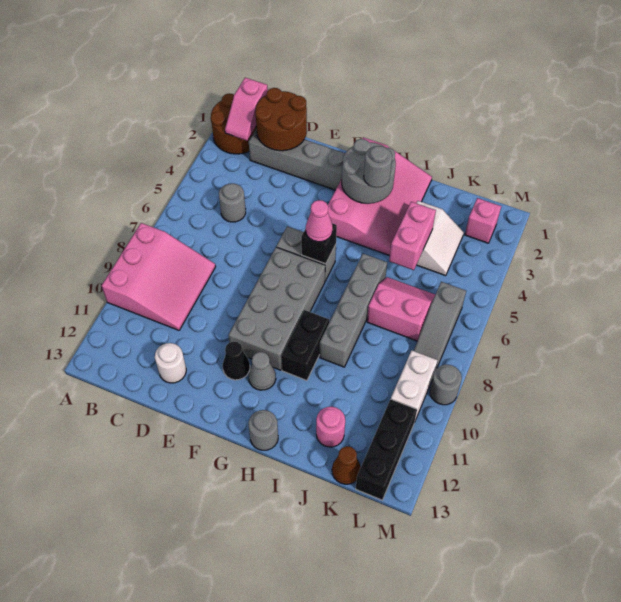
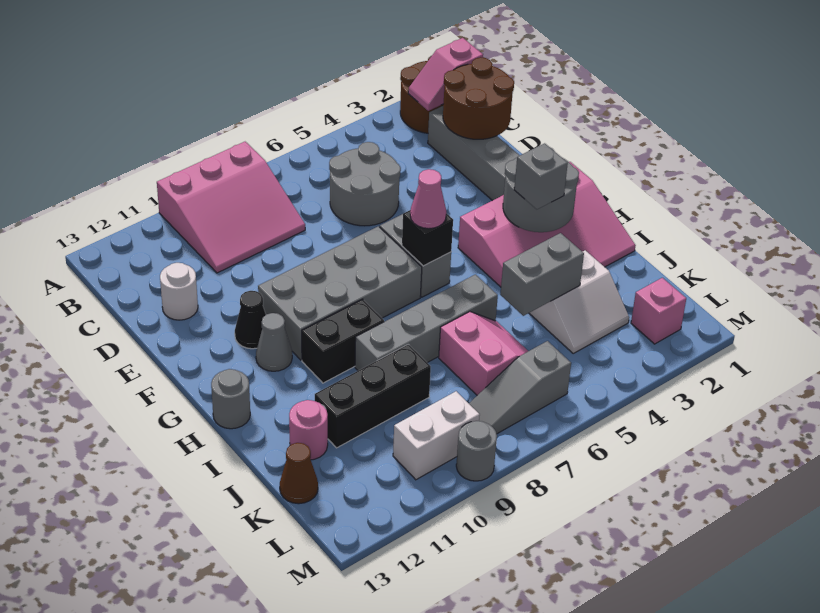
grey round brick C5 level 1 -> grey round brick C5:D6 level 1
grey round brick H3 level 3 -> grey brick H3 level 3
pink brick J4:J5 level 2 -> grey brick J4:J5 level 2
black brick L11:L13 level 1 -> black brick J9:J11 level 1

